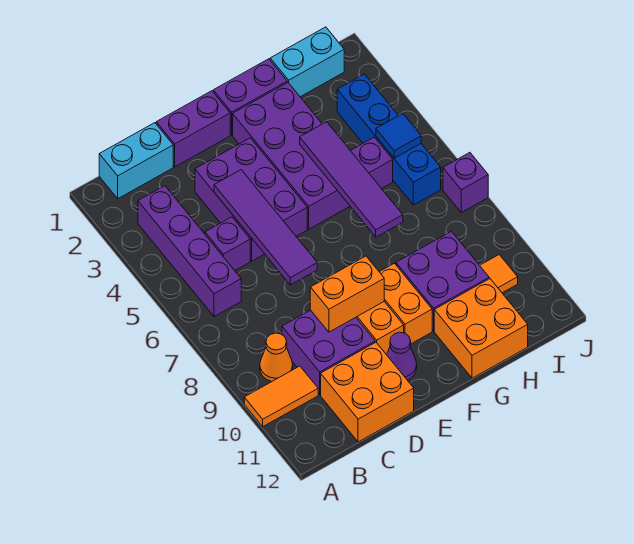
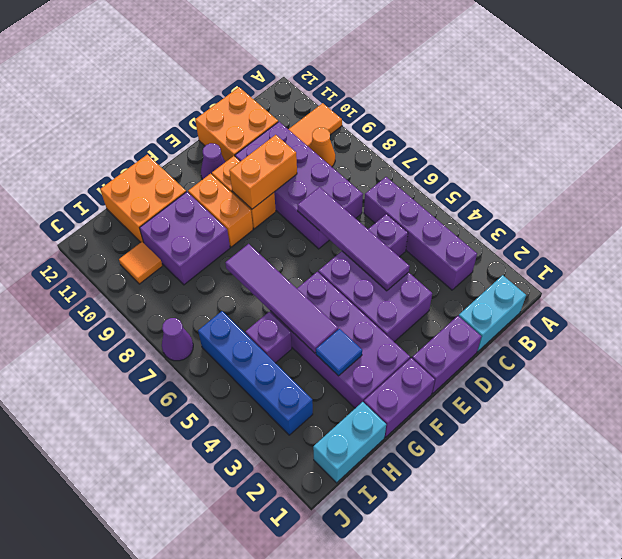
purple brick C9:D10 level 1 -> purple brick C7:D10 level 1
blue tile I5 level 2 -> blue tile G3 level 2
purple brick J7 level 1 -> purple cone J7 level 1

